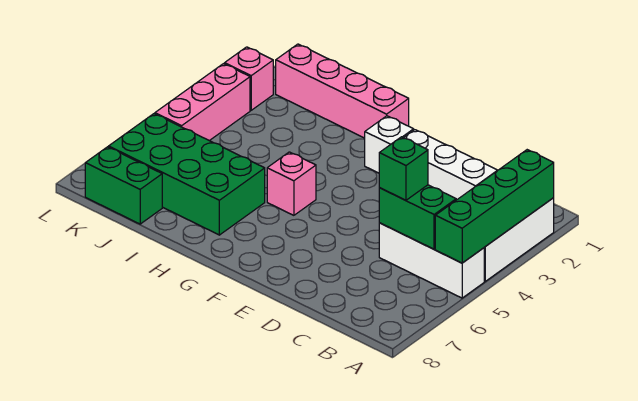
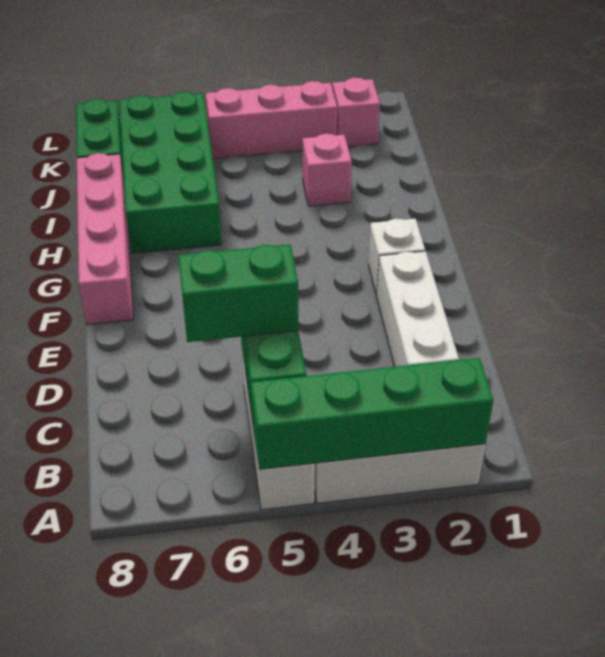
green brick C5 level 3 -> green brick C5:C6 level 3
pink brick G1:J1 level 1 -> pink brick F8:I8 level 1
pink brick G5 level 1 -> pink brick I3 level 1

